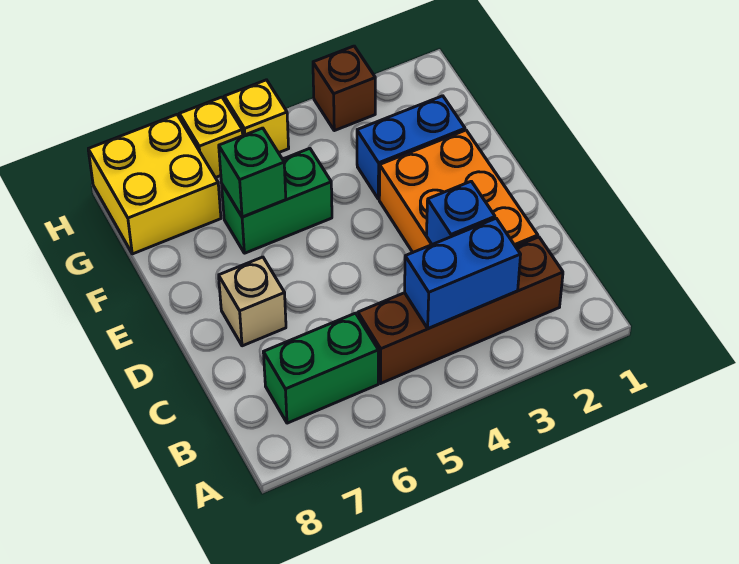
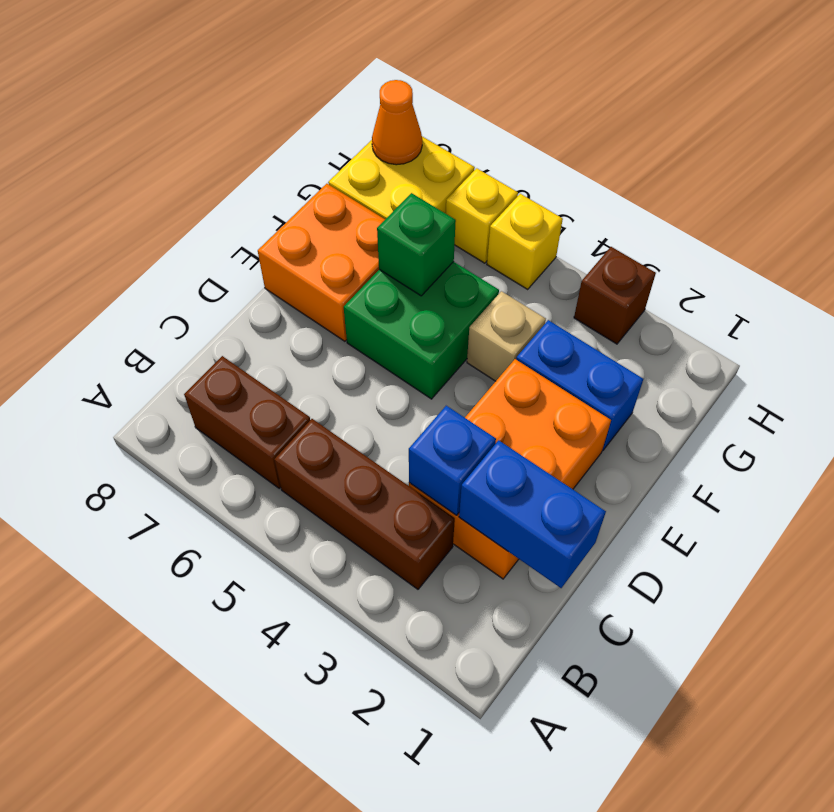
brown brick B2:B5 level 1 -> brown brick B3:B5 level 1
blue brick B3:B4 level 2 -> blue brick C1:C2 level 2
green brick B6:B7 level 1 -> brown brick B6:B7 level 1
tan brick D7 level 1 -> tan brick F4 level 1
none -> orange brick E7:F8 level 1
green brick F5:F6 level 1 -> green brick E5:F6 level 1
none -> orange cone H8 level 2

